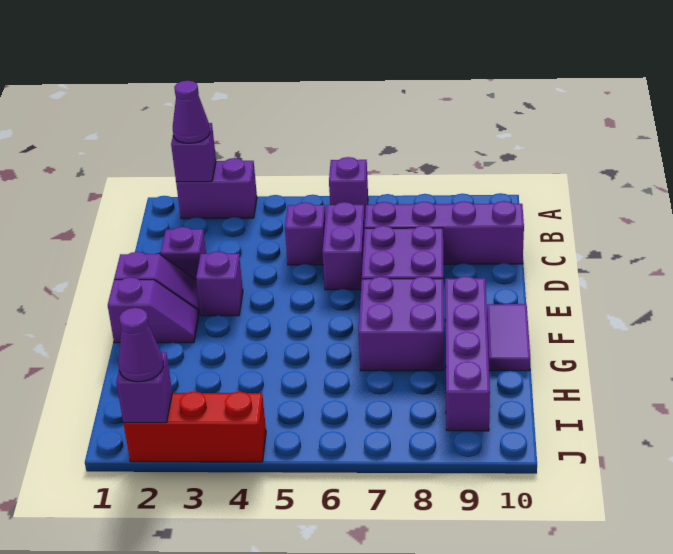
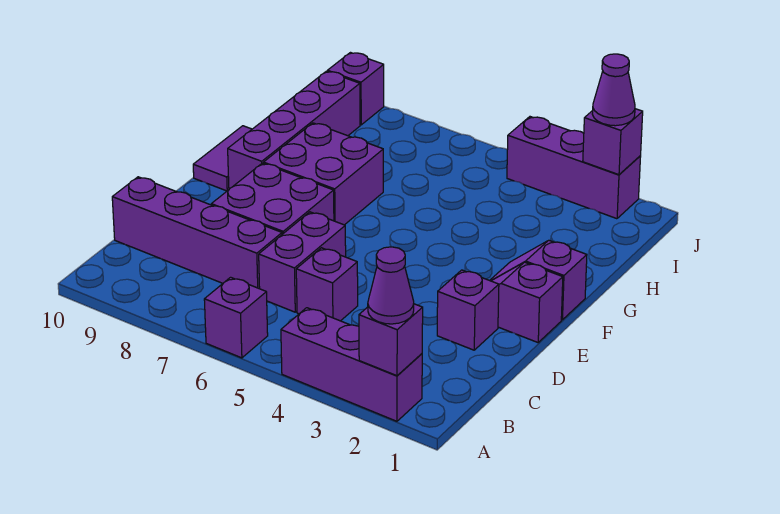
purple brick A2:A3 level 1 -> purple brick A2:A4 level 1
purple brick E3 level 1 -> purple brick J9 level 1
red brick J2:J4 level 1 -> purple brick J2:J4 level 1

